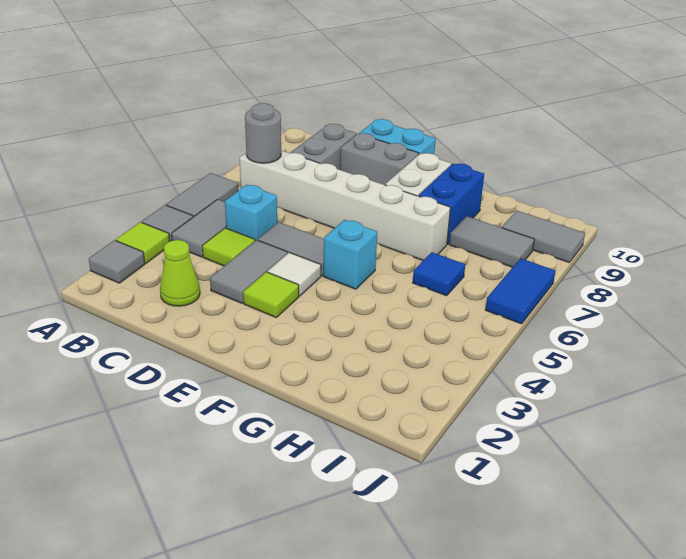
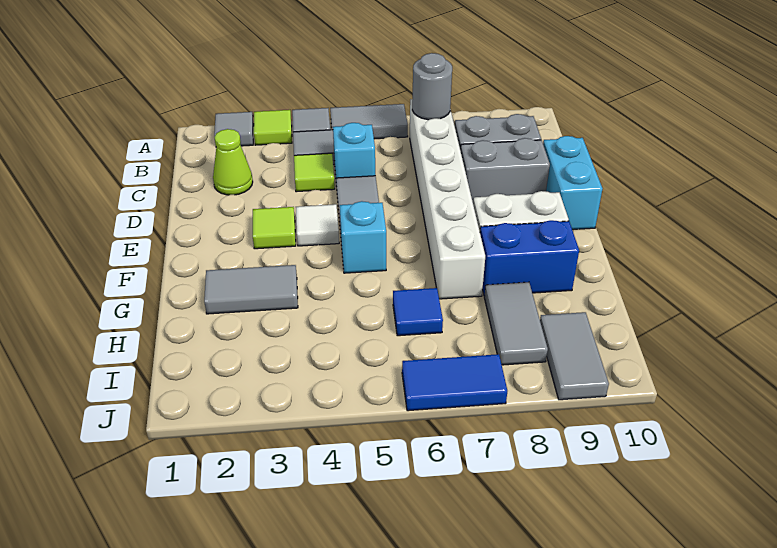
grey tile D3:D4 level 1 -> grey tile G2:G3 level 1
grey brick D9:E9 level 1 -> grey brick D8:D9 level 1

